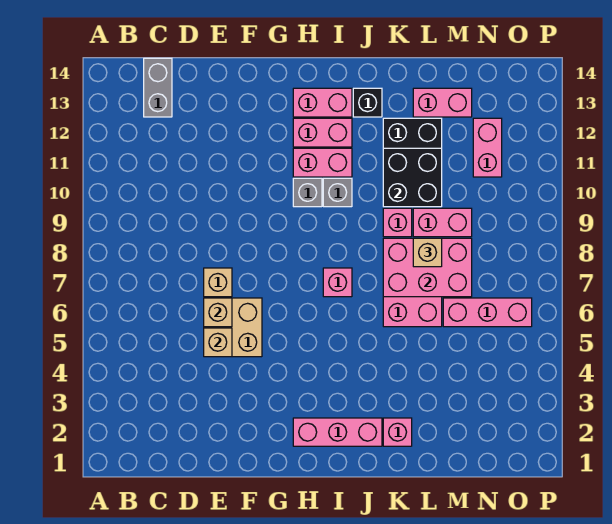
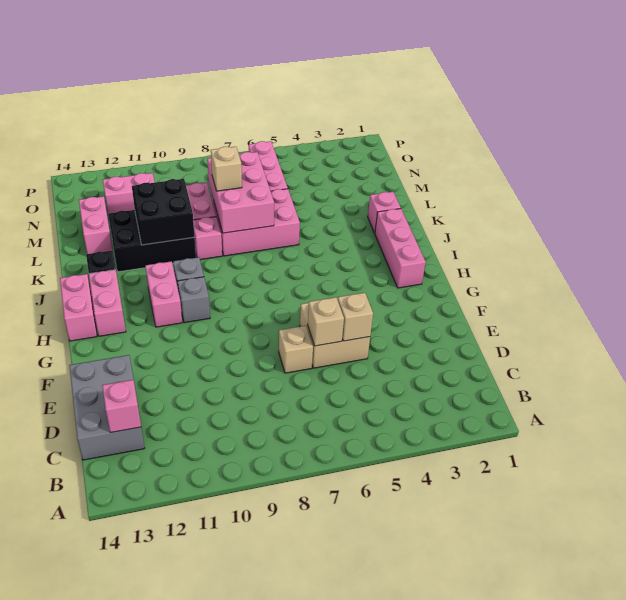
grey brick C13:C14 level 1 -> grey brick C13:E14 level 1
pink brick H12:I12 level 1 -> pink brick H14:I14 level 1
pink brick I7 level 1 -> pink brick C13 level 2

